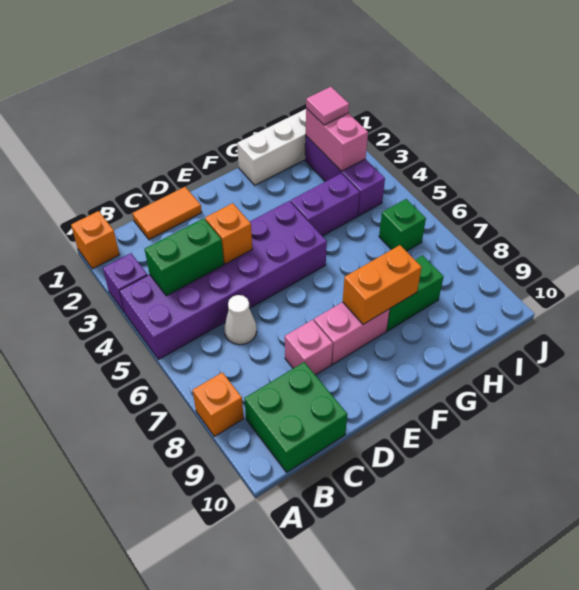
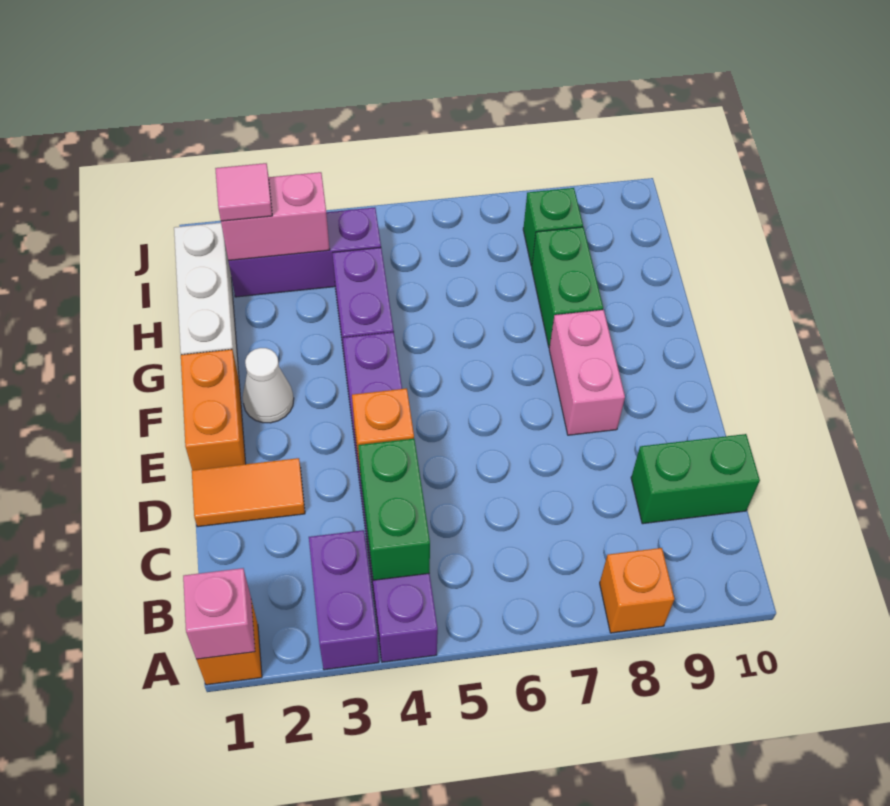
purple brick A3 level 1 -> purple brick A3:B3 level 1
purple brick A4:F5 level 1 -> purple brick A4:F4 level 1
green brick B9:C10 level 1 -> green brick C9:C10 level 1
orange tile C1:D1 level 1 -> orange tile D1:D2 level 1
white cone C6 level 1 -> white cone F2 level 1
pink brick D8 level 1 -> pink brick A1 level 2
orange brick F8:G8 level 2 -> orange brick E1:F1 level 1
green brick I6 level 1 -> green brick I8 level 1

